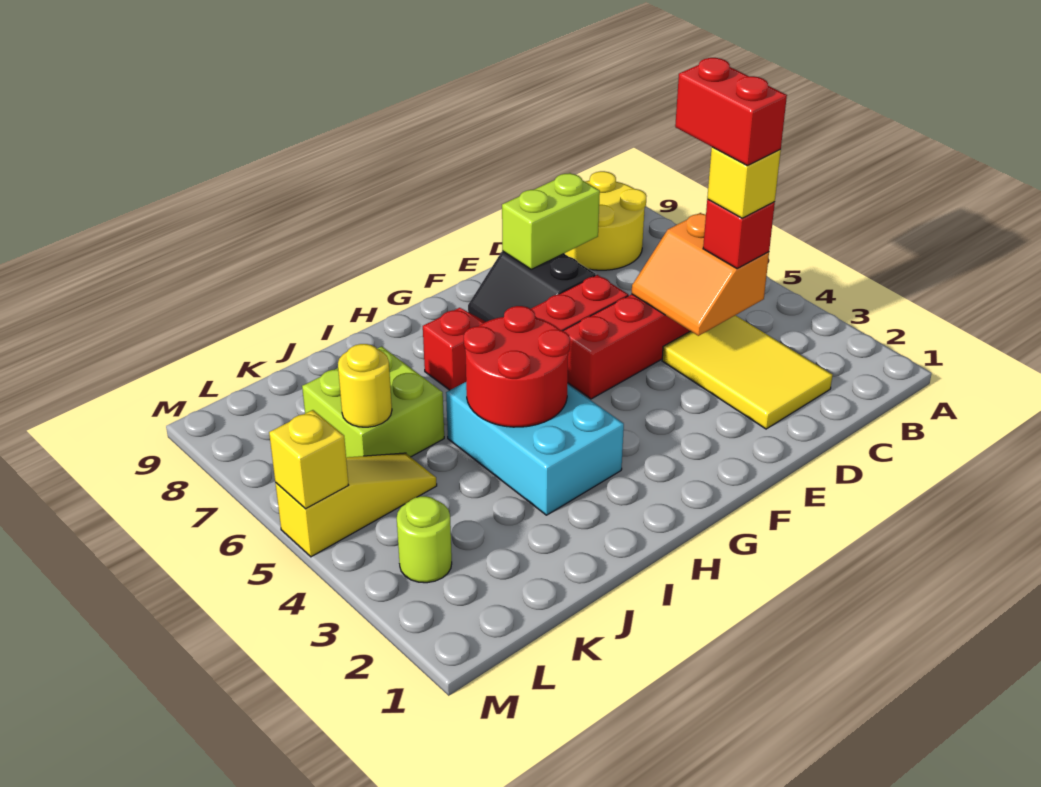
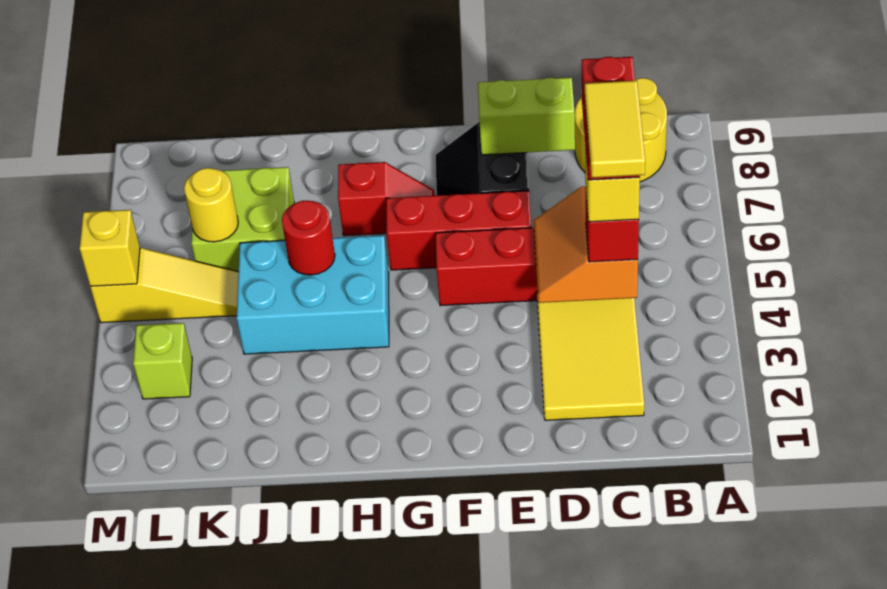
none -> yellow tile C3:C4 level 6
cyan brick H3:I5 level 1 -> cyan brick H4:J5 level 1
red round brick H4:I5 level 2 -> red round brick I5 level 2
lime round brick L3 level 1 -> lime brick L3 level 1

